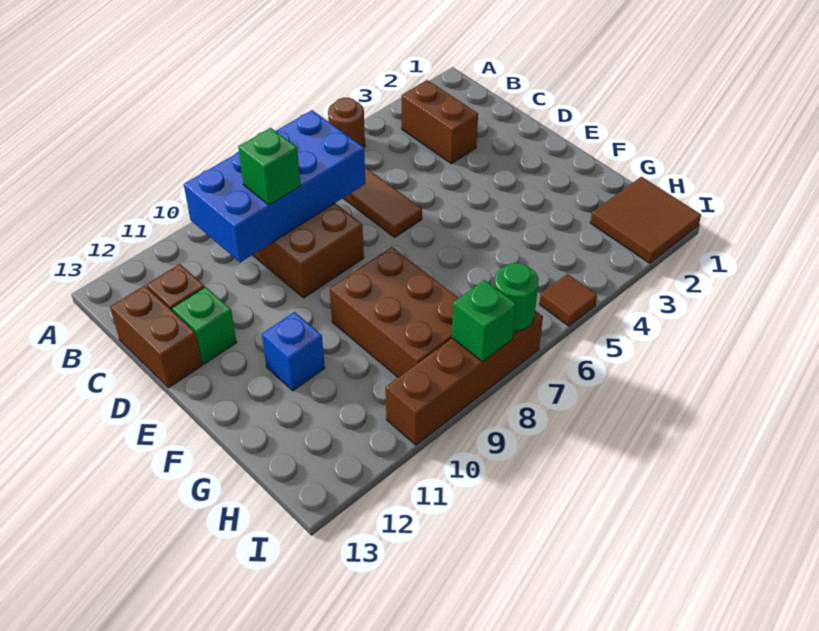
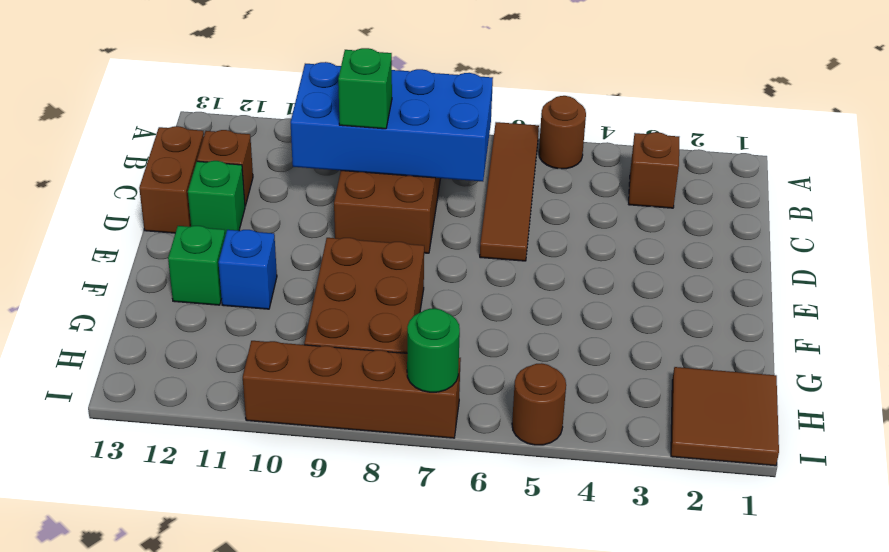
brown brick B3:C3 level 1 -> brown brick B3 level 1
brown tile I5 level 1 -> brown round brick I5 level 1
green brick I8 level 2 -> green brick F12 level 1

